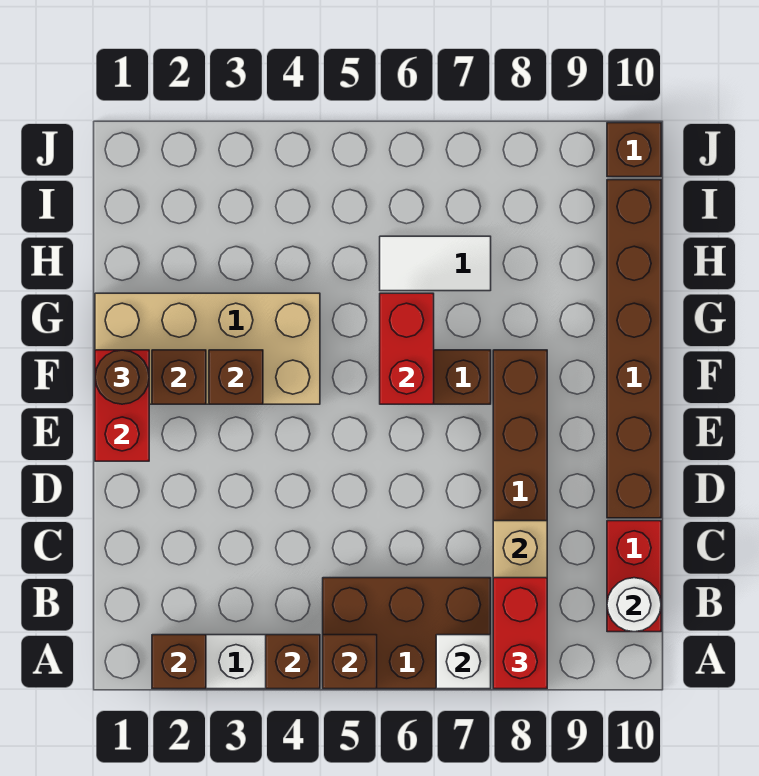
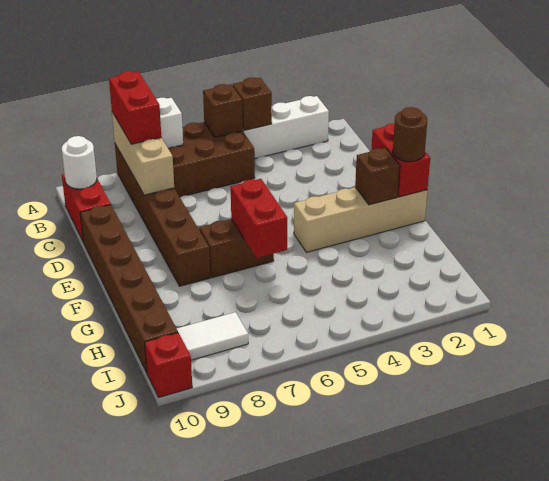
brown brick A2 level 2 -> none
tan brick F1:G4 level 1 -> tan brick F1:F4 level 1
brown brick F3 level 2 -> none
white tile H6:H7 level 1 -> white tile I8:I9 level 1
brown brick J10 level 1 -> red brick J10 level 1

